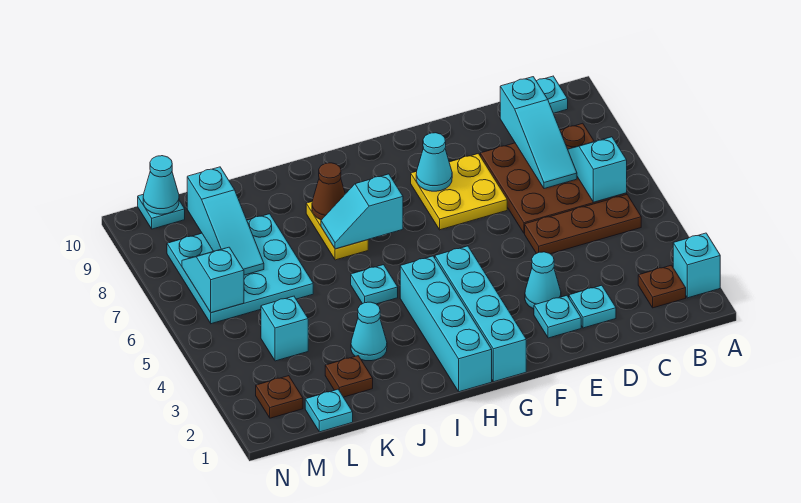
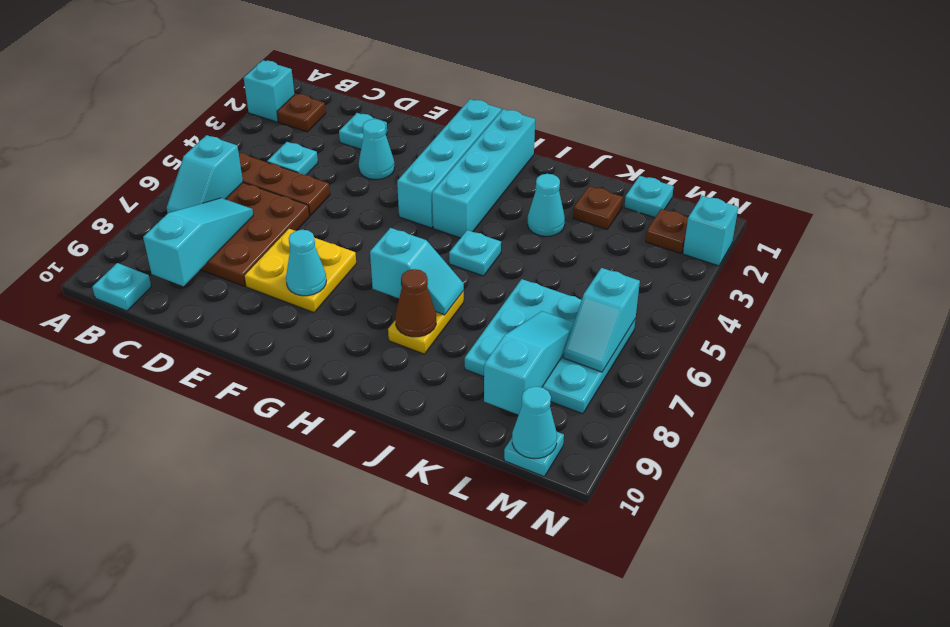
cyan plate E2 level 1 -> cyan plate C4 level 1
cyan brick L4 level 1 -> cyan brick N2 level 1

